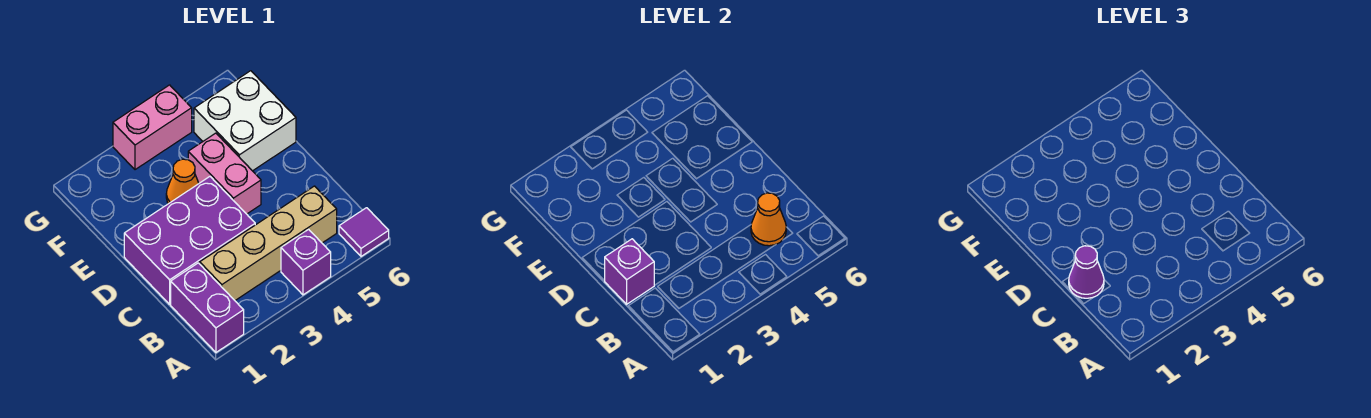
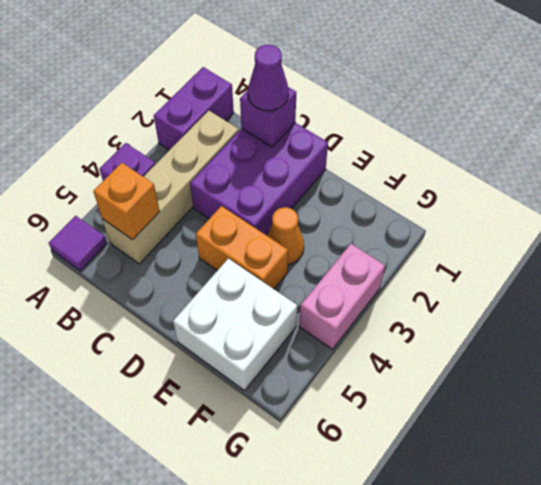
purple brick A1:B1 level 1 -> purple brick A1:A2 level 1
orange cone B5 level 2 -> orange brick B5 level 2
pink brick D4:E4 level 1 -> orange brick D4:E4 level 1

